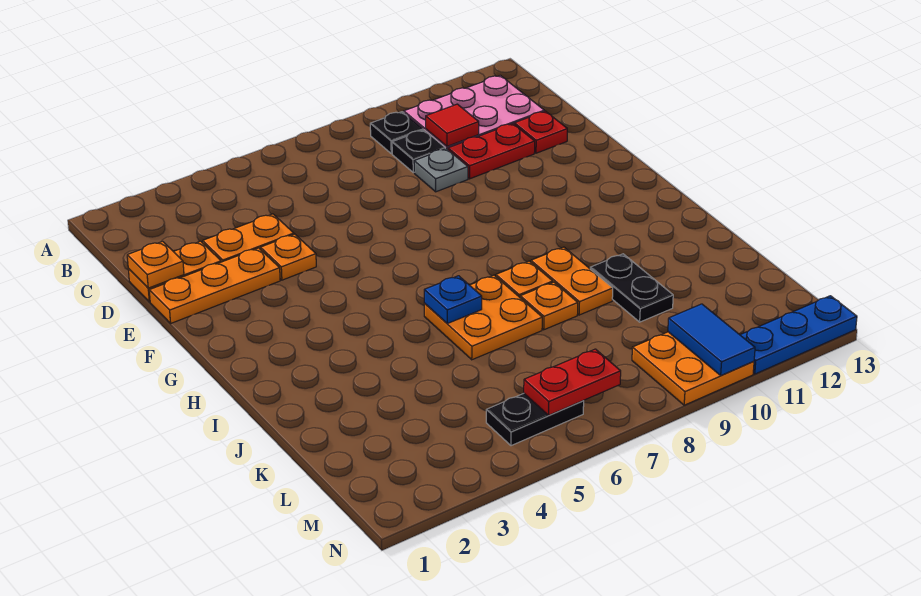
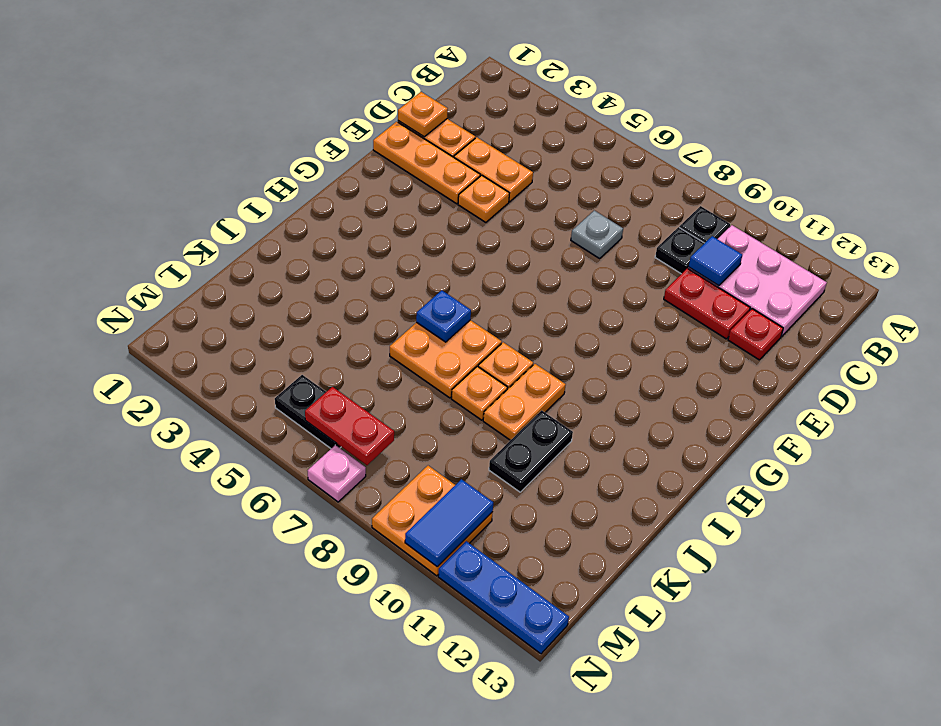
red tile C10 level 2 -> blue tile C10 level 2
grey plate D9 level 1 -> grey plate D7 level 1
none -> pink plate N7 level 1

